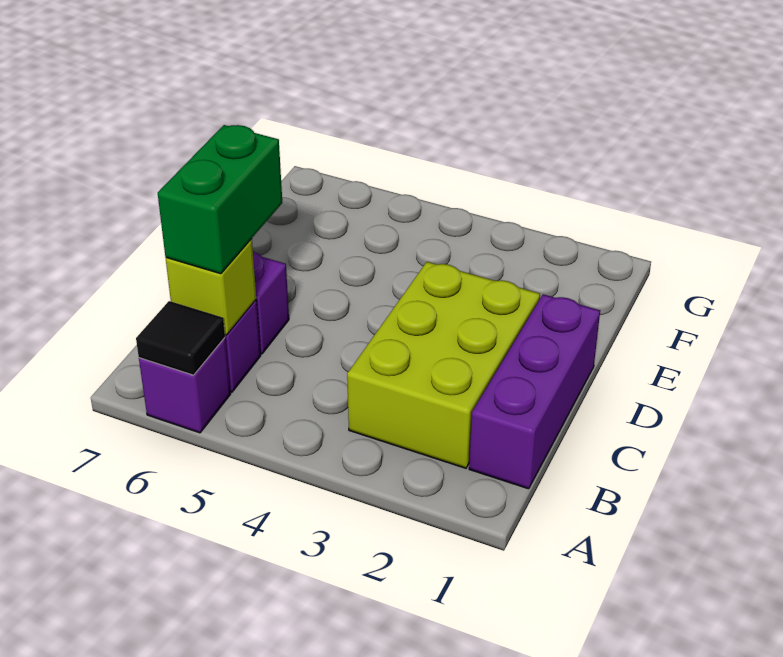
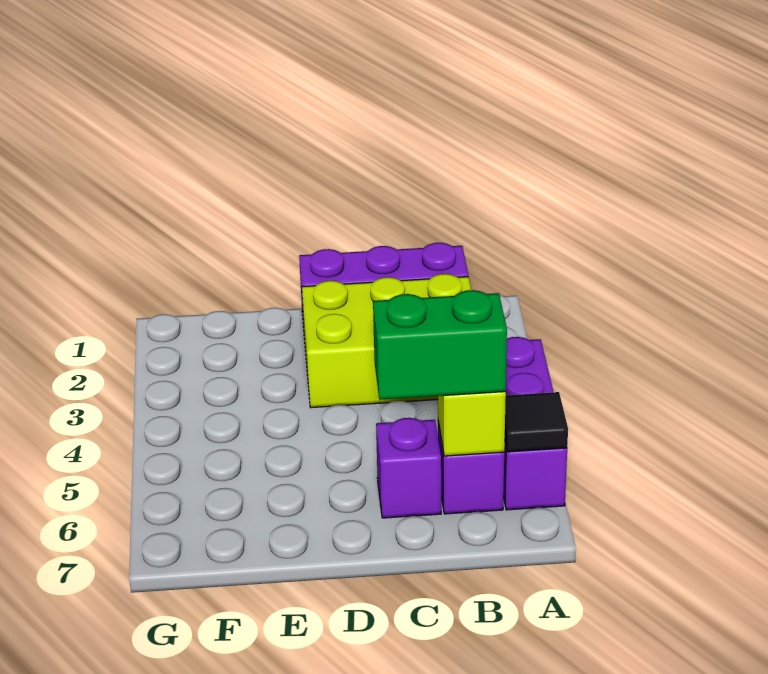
purple brick A6 level 1 -> purple brick A4:A6 level 1

